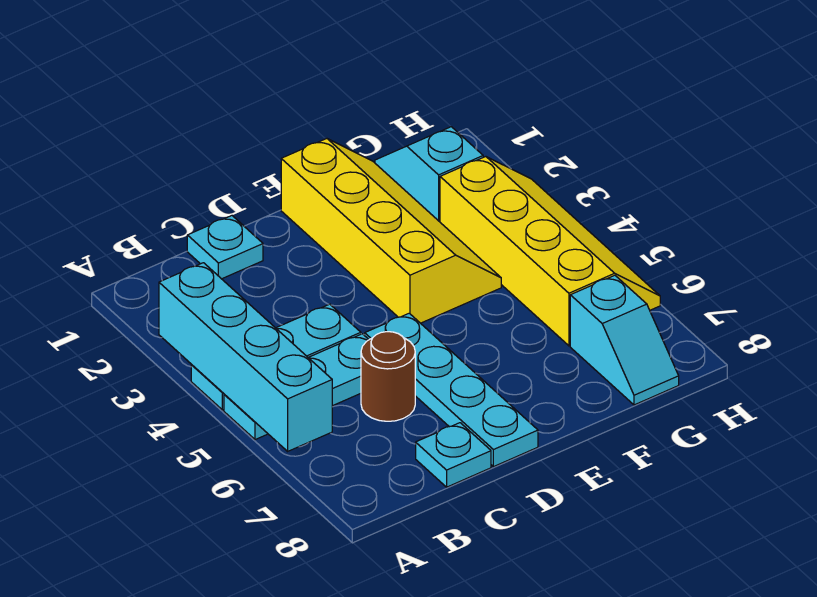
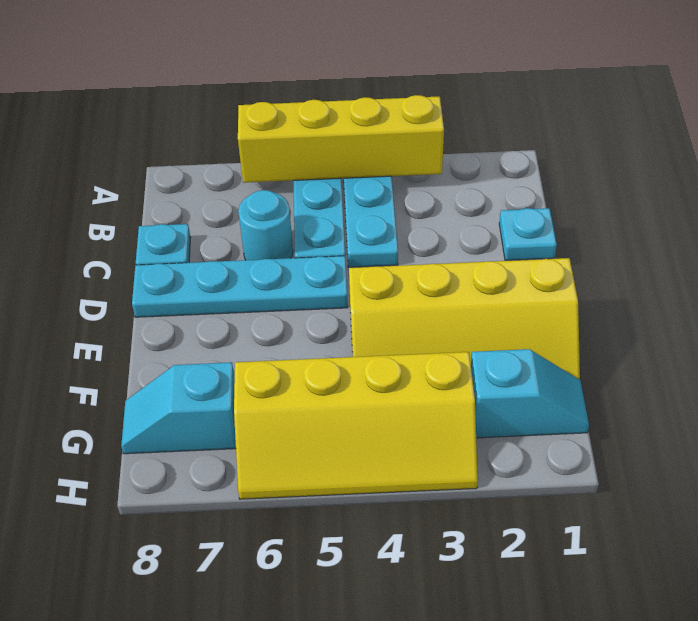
cyan brick A3:A6 level 2 -> yellow brick A3:A6 level 2
brown round brick C6 level 1 -> cyan round brick C6 level 1

